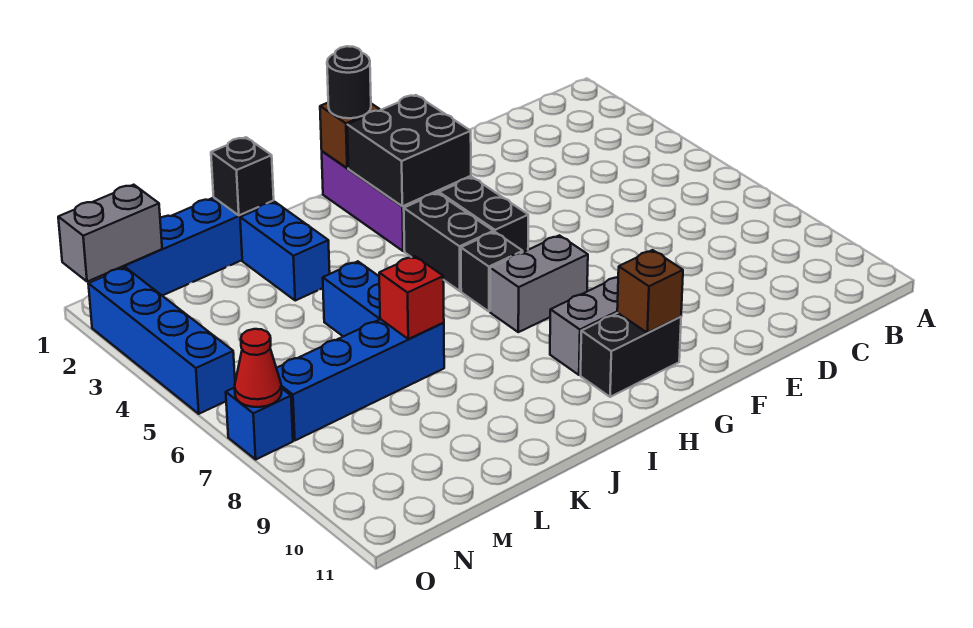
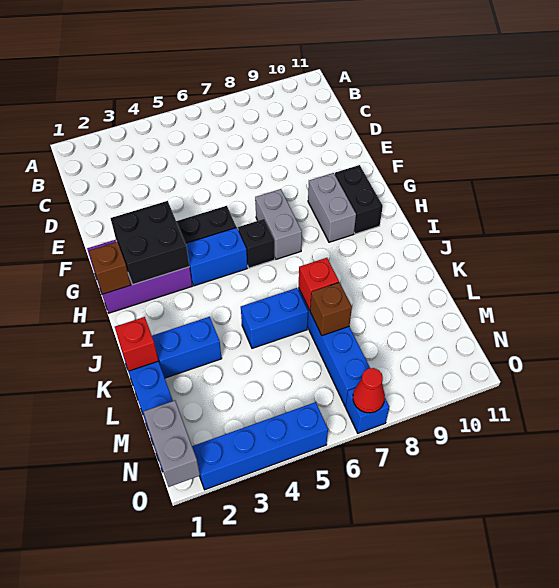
brown brick G10 level 2 -> brown brick L7 level 2
black round brick H1 level 3 -> none
black brick H4:H5 level 1 -> blue brick H4:H5 level 1
black brick K1 level 2 -> red brick K1 level 2

